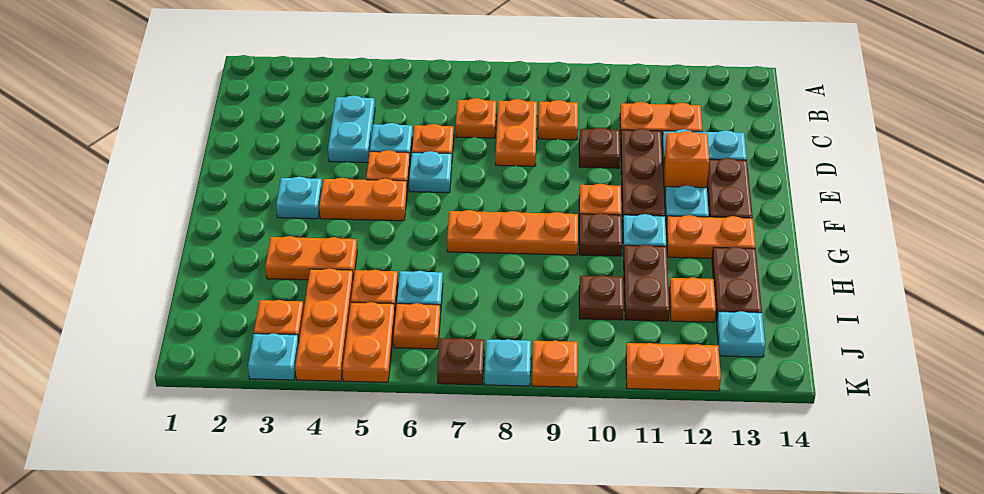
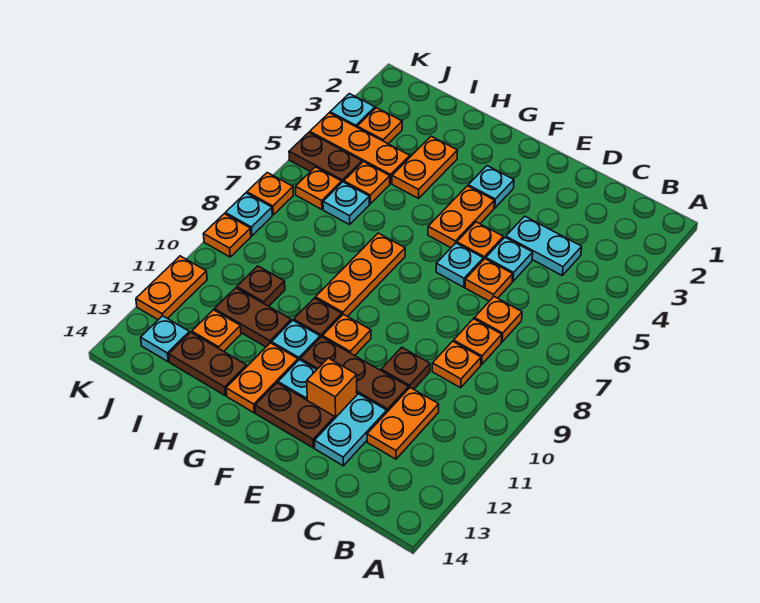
orange plate C8:D8 level 1 -> orange plate C8 level 1
orange plate J5:K5 level 1 -> brown plate J5:K5 level 1
brown plate K7 level 1 -> orange plate K7 level 1

